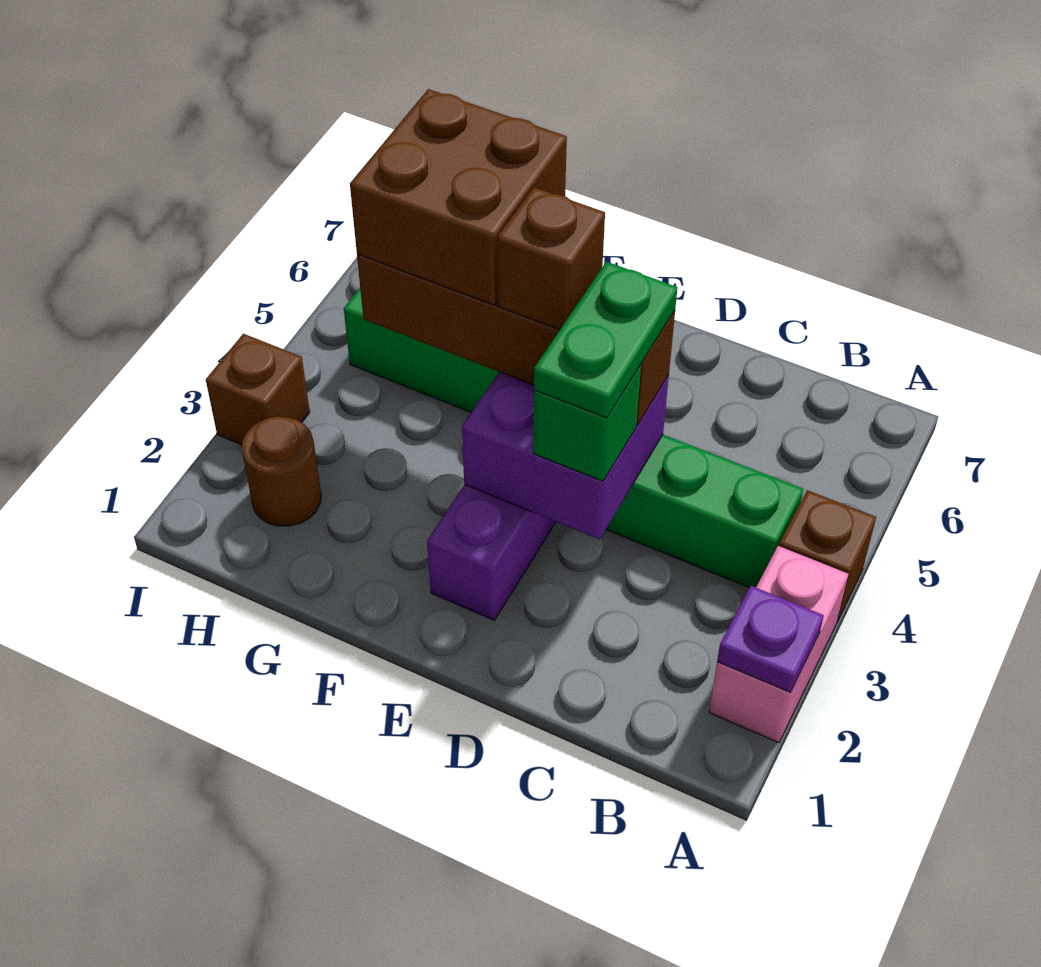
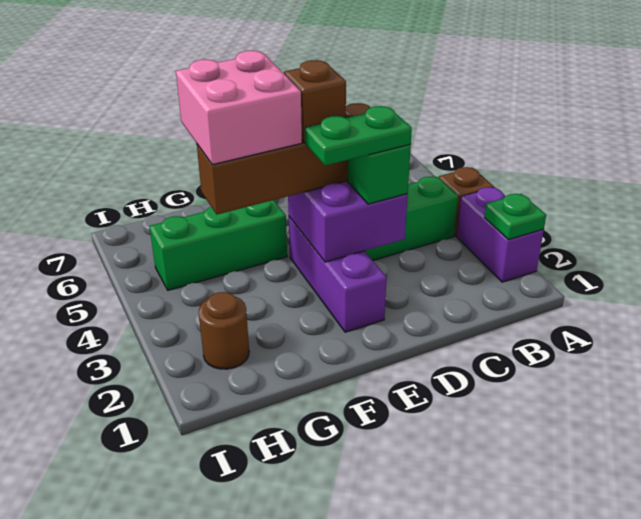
pink brick A2:A3 level 1 -> purple brick A2:A3 level 1
purple plate A2 level 2 -> green plate A2 level 2
green plate D3:D4 level 4 -> green plate D3:E3 level 4
brown brick F4:G5 level 4 -> pink brick F4:G5 level 4
brown brick I3 level 1 -> none

